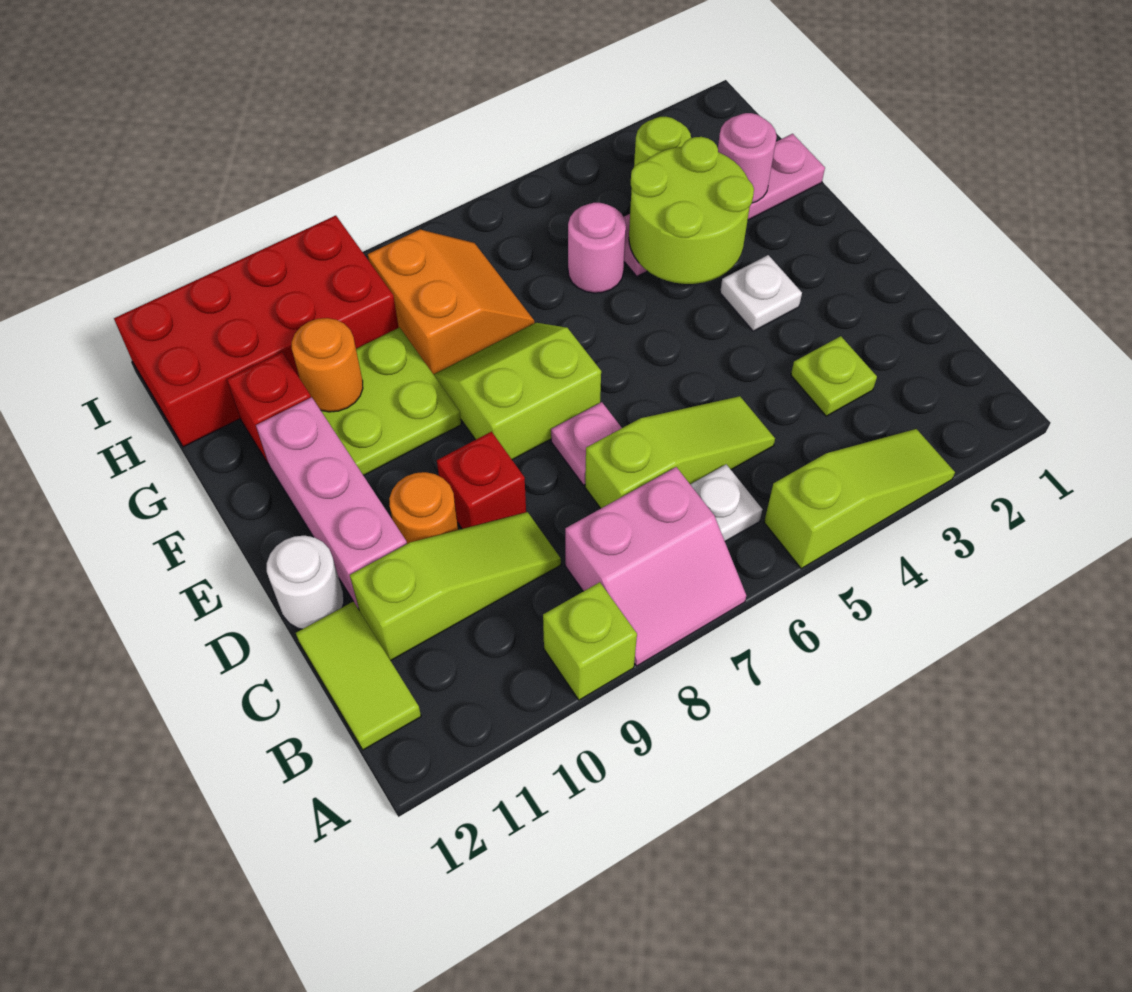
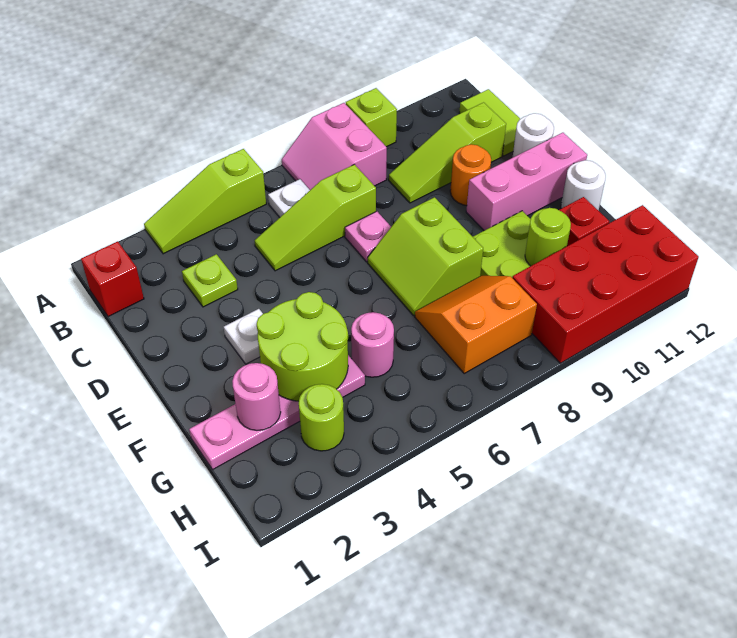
pink slope A7:B8 level 1 top B -> pink slope A7:B8 level 1 top 8
red brick D9 level 1 -> red brick B1 level 1
pink brick D11:F11 level 1 -> pink brick E10:E12 level 1
lime slope E7:F8 level 1 top E -> lime slope E7:F8 level 1 top 8
none -> white round brick F12 level 1
orange slope G7:H8 level 1 top 8 -> orange slope G7:H8 level 1 top H
orange round brick G10 level 2 -> lime round brick G10 level 2

